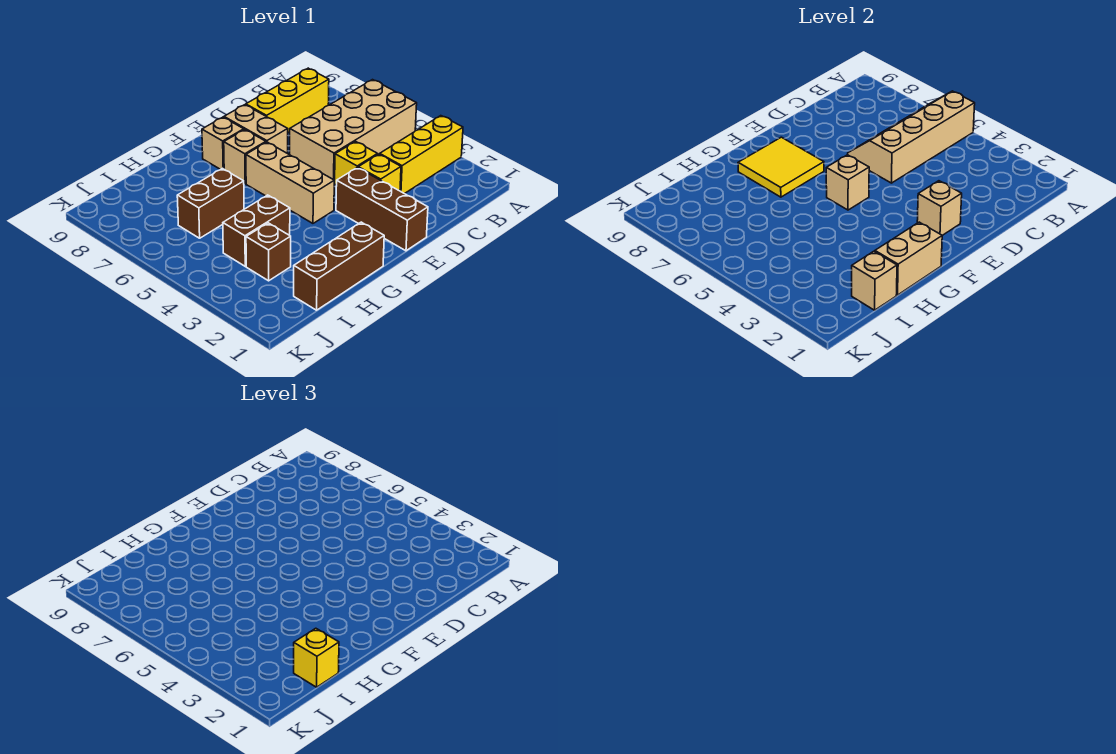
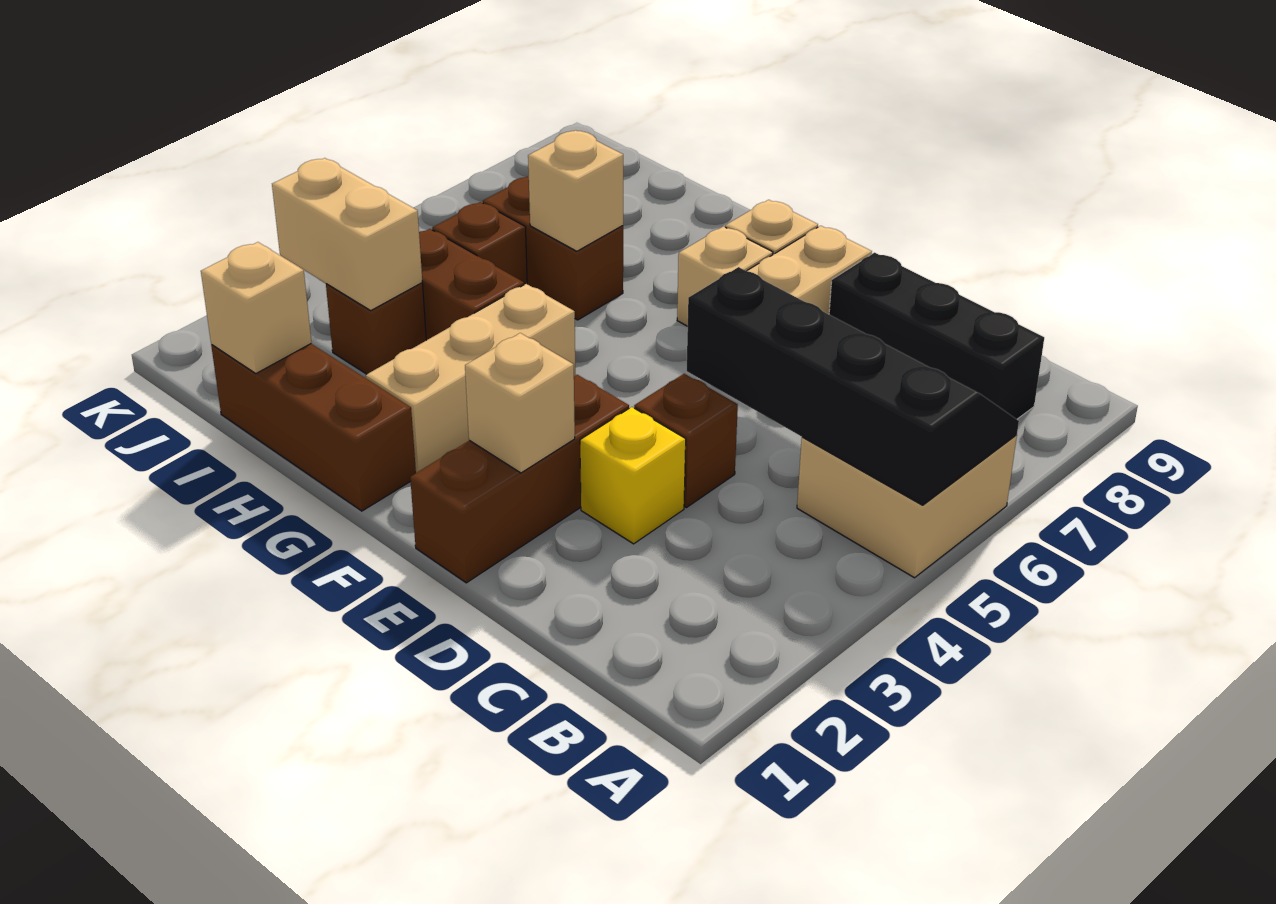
yellow brick A3:C3 level 1 -> none
tan brick A5:D6 level 1 -> tan brick A5:B6 level 1
tan slope A5:D6 level 2 top 5 -> black slope A5:D6 level 2 top 5
yellow brick B8:D8 level 1 -> black brick B8:D8 level 1
yellow brick D4 level 1 -> brown brick D4 level 1
tan brick F4:F6 level 1 -> tan brick G2:G4 level 1
tan brick F5 level 2 -> tan brick H6 level 2
yellow tile F7:G8 level 2 -> none
tan brick G1:H1 level 2 -> tan brick I3:J3 level 2
yellow brick I1 level 3 -> none
none -> brown brick I5 level 1

